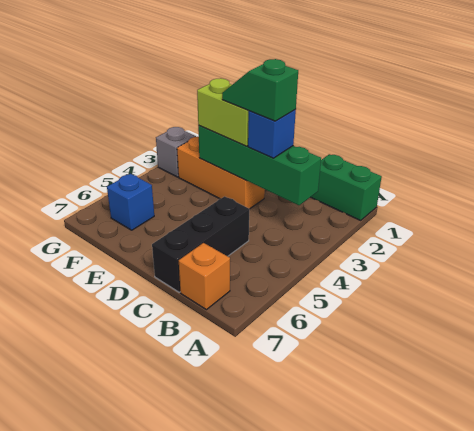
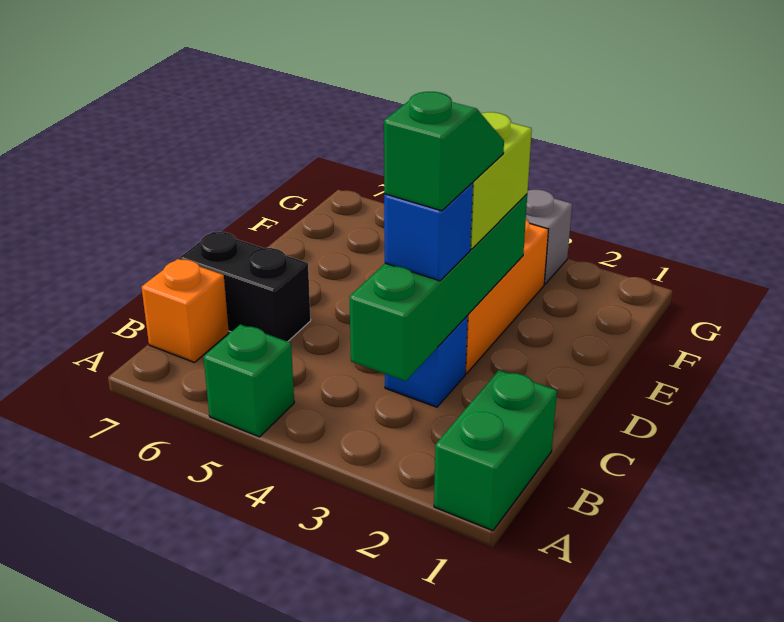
none -> green brick A5 level 1
black brick C5:C7 level 1 -> black brick C6:C7 level 1
blue brick F6 level 1 -> blue brick C3 level 1

